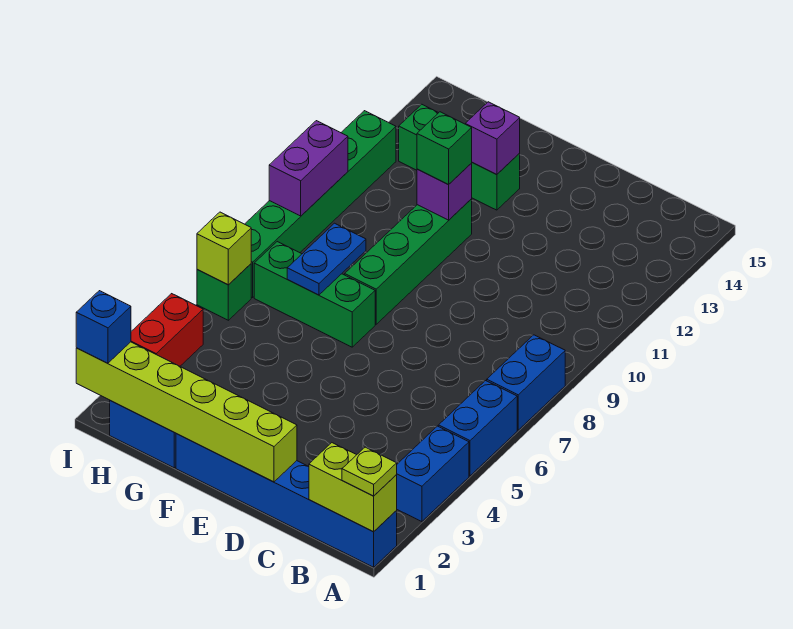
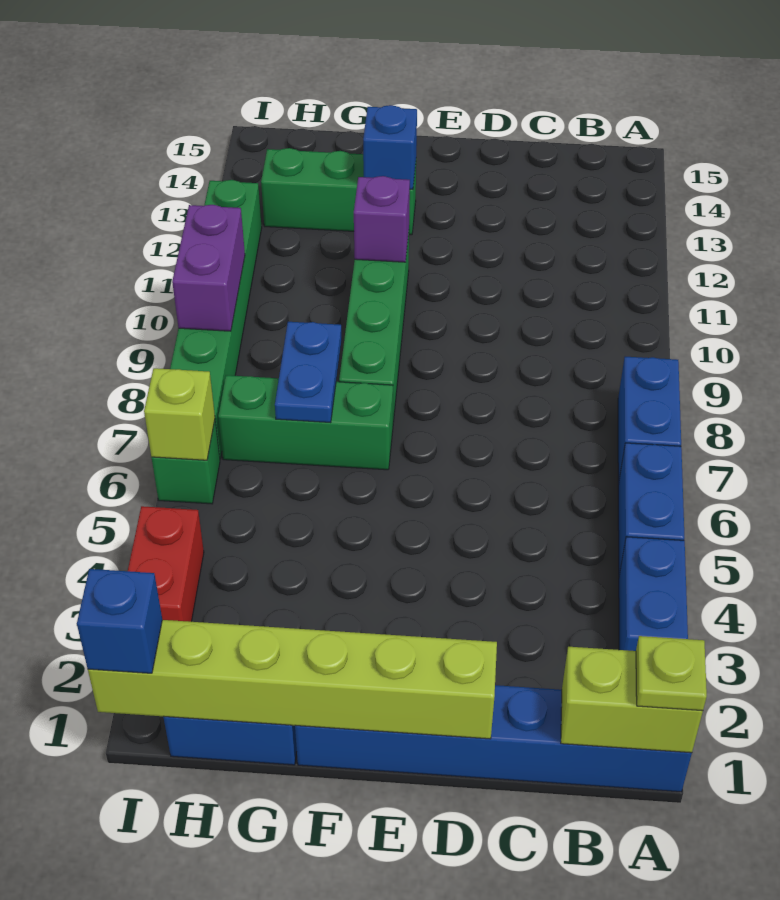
green brick F11 level 3 -> none
purple brick F13 level 2 -> blue brick F13 level 2

